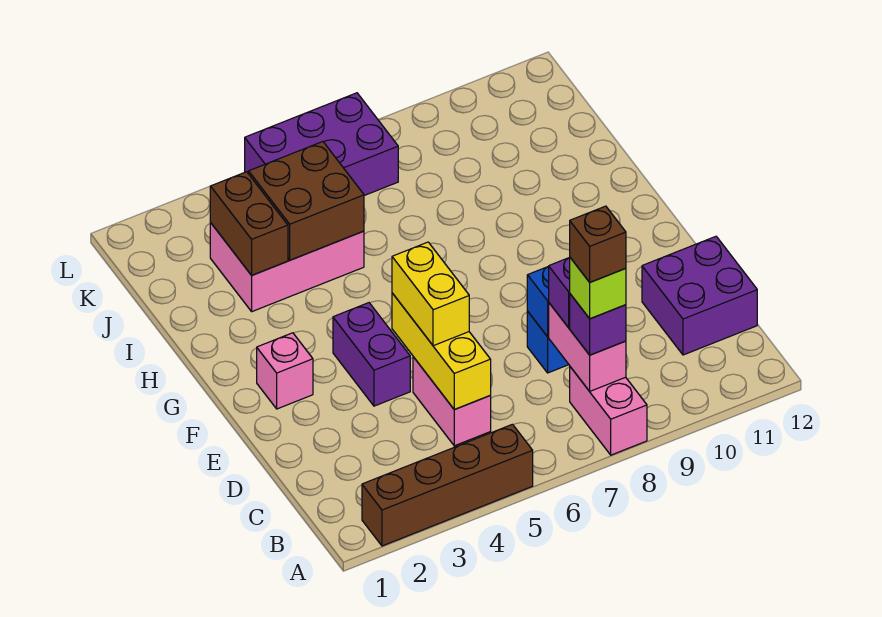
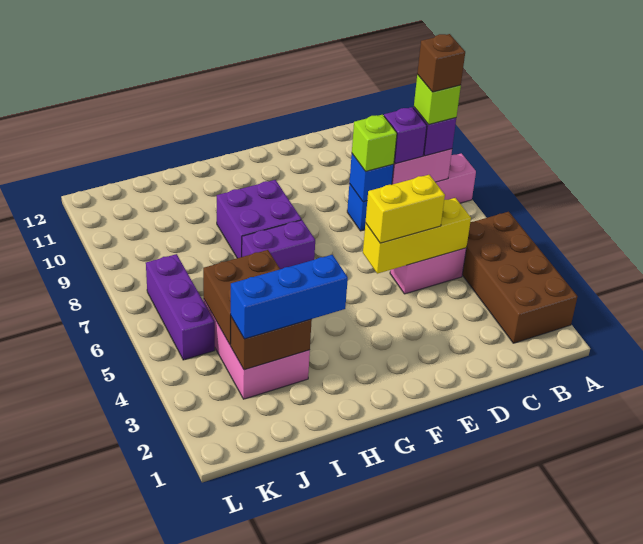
brown brick A2:A5 level 1 -> brown brick A2:B5 level 1
purple brick C11:D12 level 1 -> purple brick G8:H9 level 1
none -> lime brick D8 level 3
purple brick E4:F4 level 1 -> purple brick G7:H7 level 1
pink brick F2 level 1 -> none
none -> blue brick H3:J3 level 3
purple brick K5:L7 level 1 -> purple brick K5:K7 level 1

